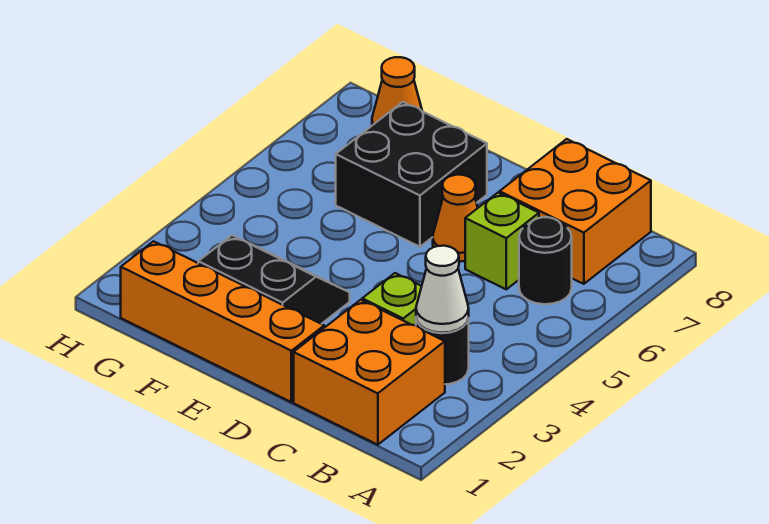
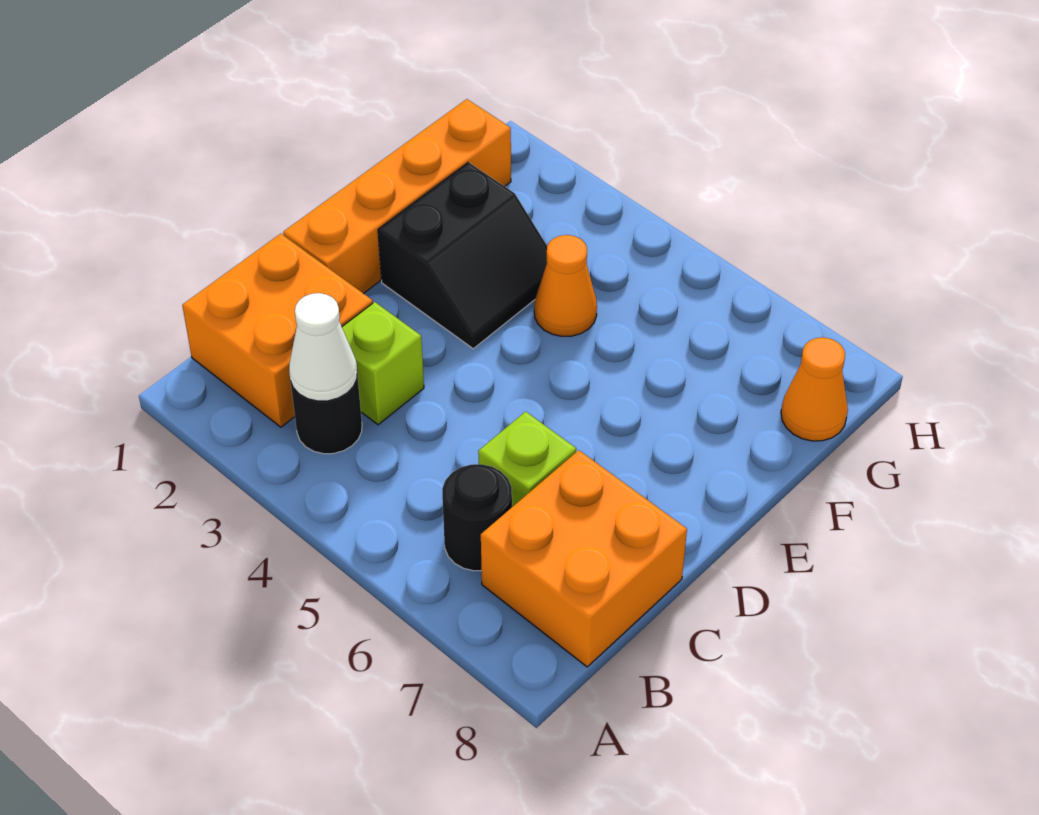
orange cone D6 level 1 -> orange cone F4 level 1
black brick E6:F7 level 1 -> none

